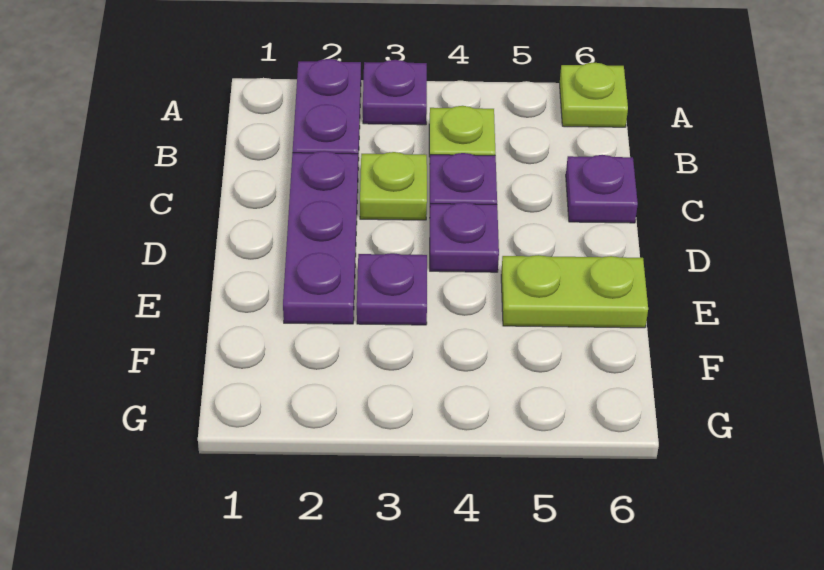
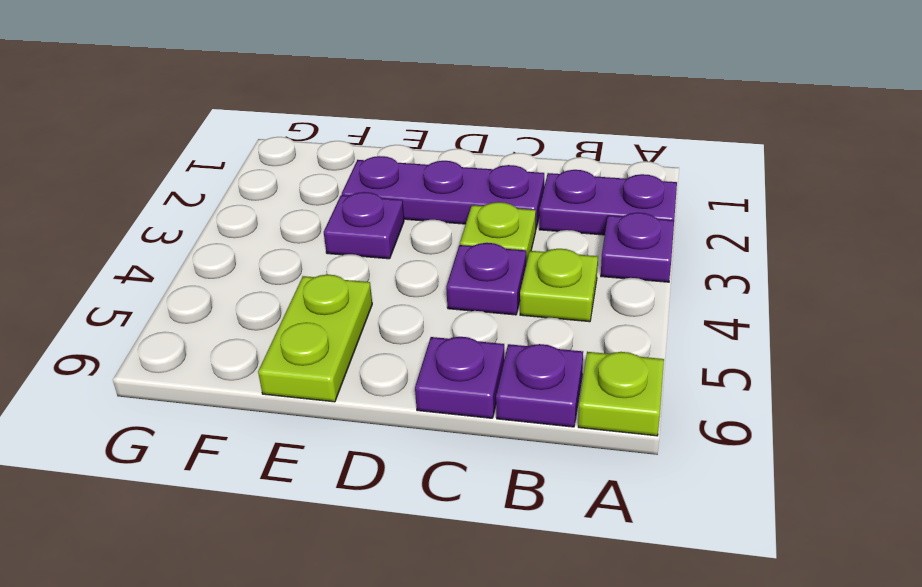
purple plate D4 level 1 -> purple plate B6 level 1

